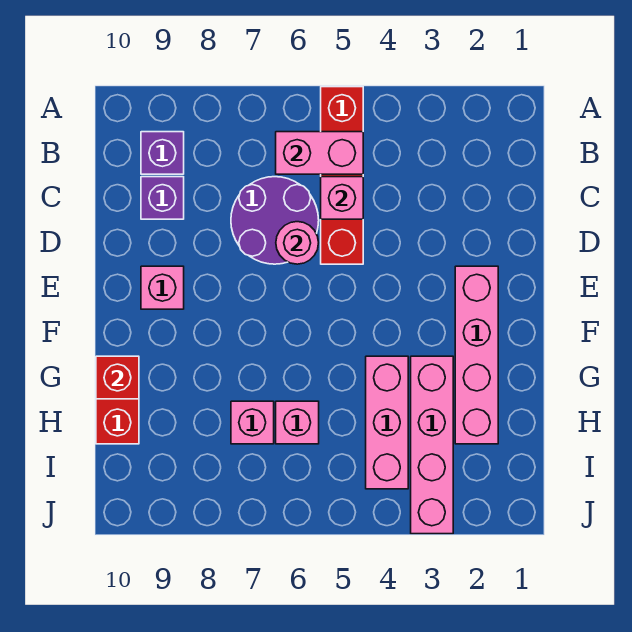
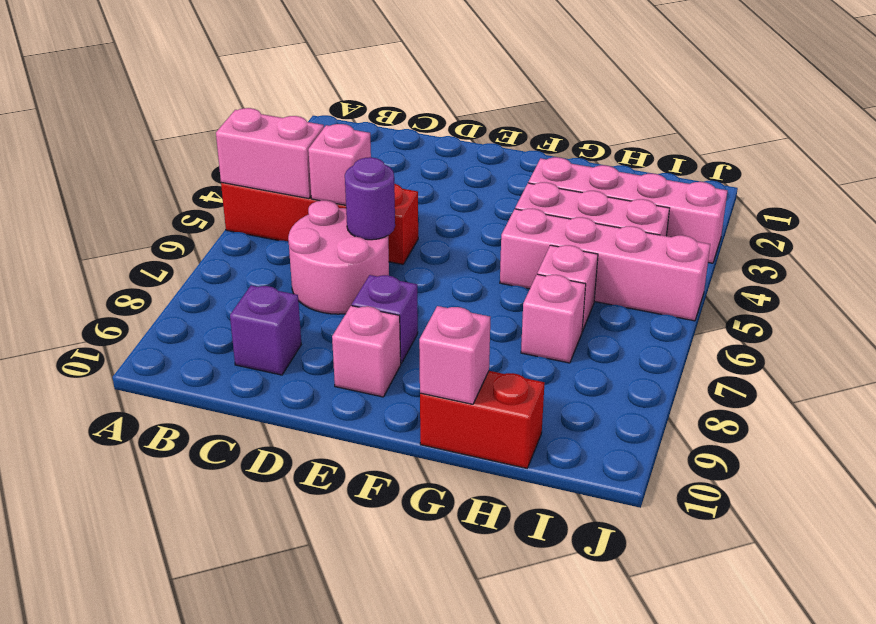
pink brick B5:B6 level 2 -> pink brick A5:B5 level 2
purple brick B9 level 1 -> purple brick E8 level 1
purple round brick C6:D7 level 1 -> pink round brick C6:D7 level 1
pink round brick D6 level 2 -> purple round brick D6 level 2
pink brick E2:H2 level 1 -> pink brick G5:J5 level 1
red brick G10 level 2 -> pink brick G10 level 2

